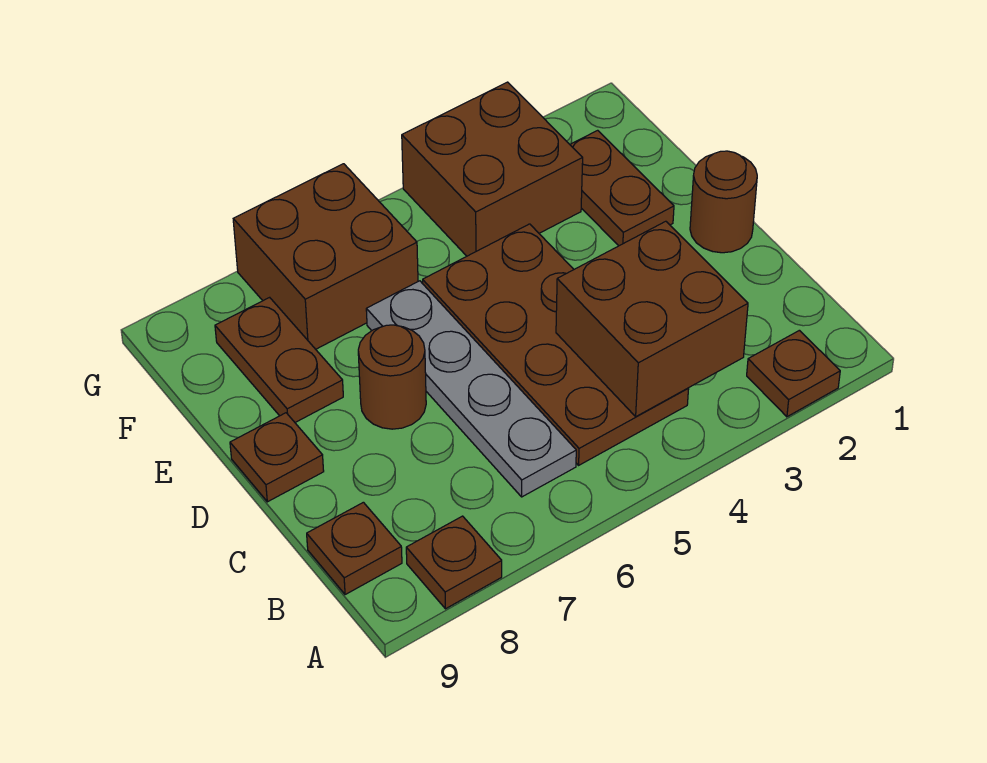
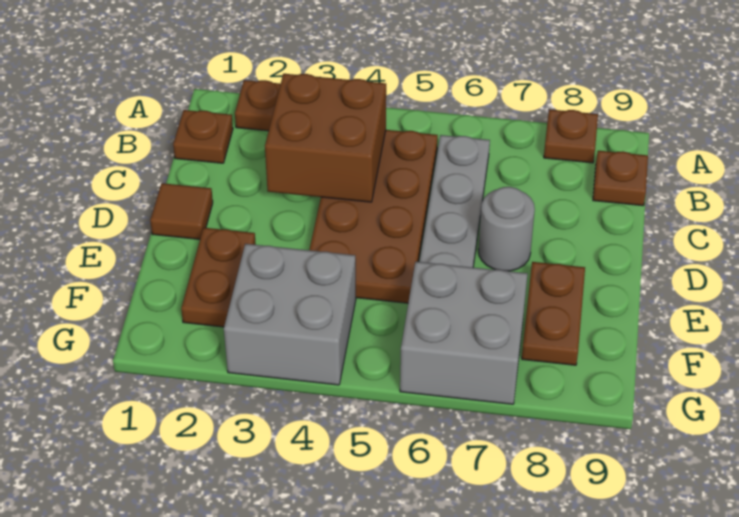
brown round brick D1 level 1 -> brown tile D1 level 1
brown round brick D7 level 1 -> grey round brick D7 level 1
brown plate D9 level 1 -> brown plate B1 level 1
brown brick F3:G4 level 1 -> grey brick F3:G4 level 1
brown brick F6:G7 level 1 -> grey brick F6:G7 level 1

